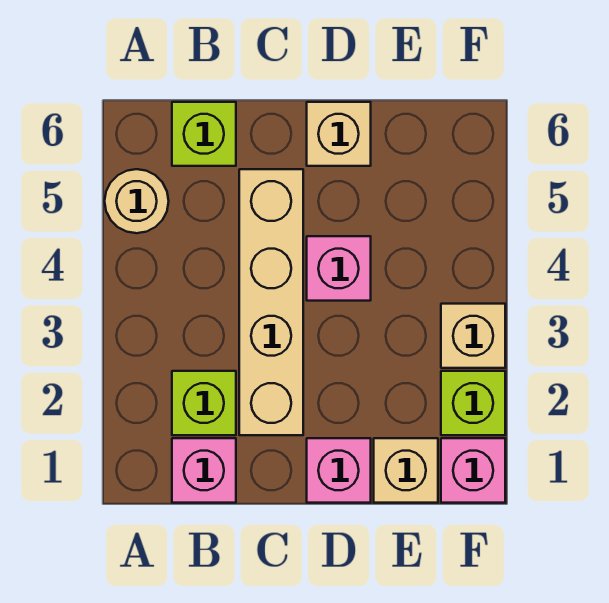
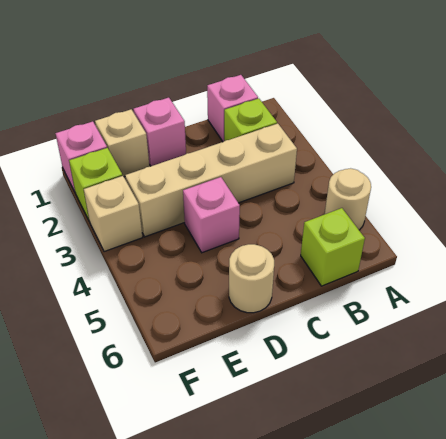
tan brick C2:C5 level 1 -> tan brick B3:E3 level 1
tan brick D6 level 1 -> tan round brick D6 level 1

